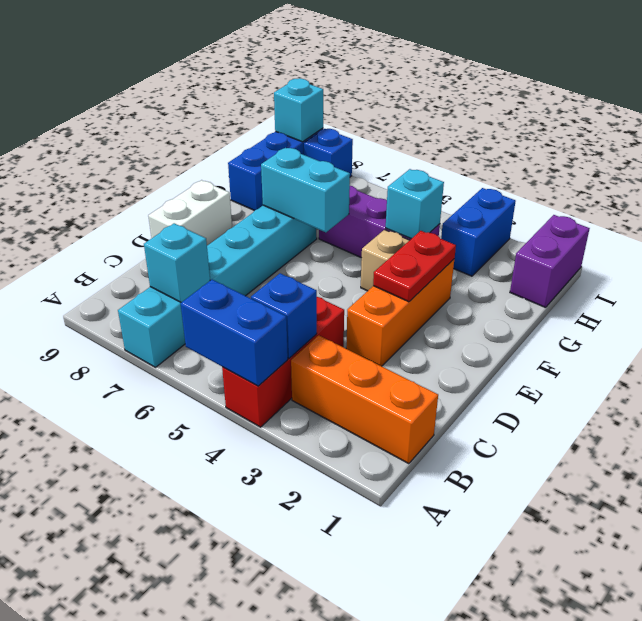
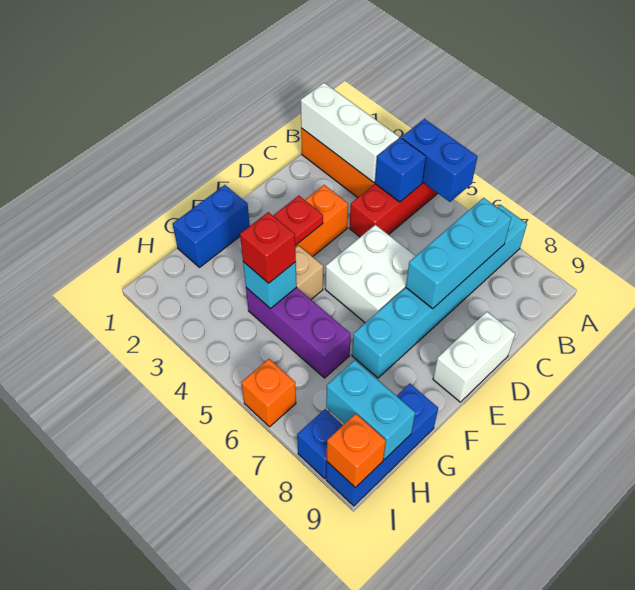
none -> white brick B1:B3 level 2
cyan brick B7 level 2 -> cyan brick B7:D7 level 2
none -> white brick D5:E6 level 1
cyan brick F6:F7 level 2 -> cyan brick H8:H9 level 2
none -> red brick G4 level 3
purple brick H1:I1 level 1 -> none
blue brick H3:I3 level 1 -> blue brick F1:G1 level 1
none -> orange brick I6 level 1
cyan brick I9 level 2 -> orange brick I9 level 2

